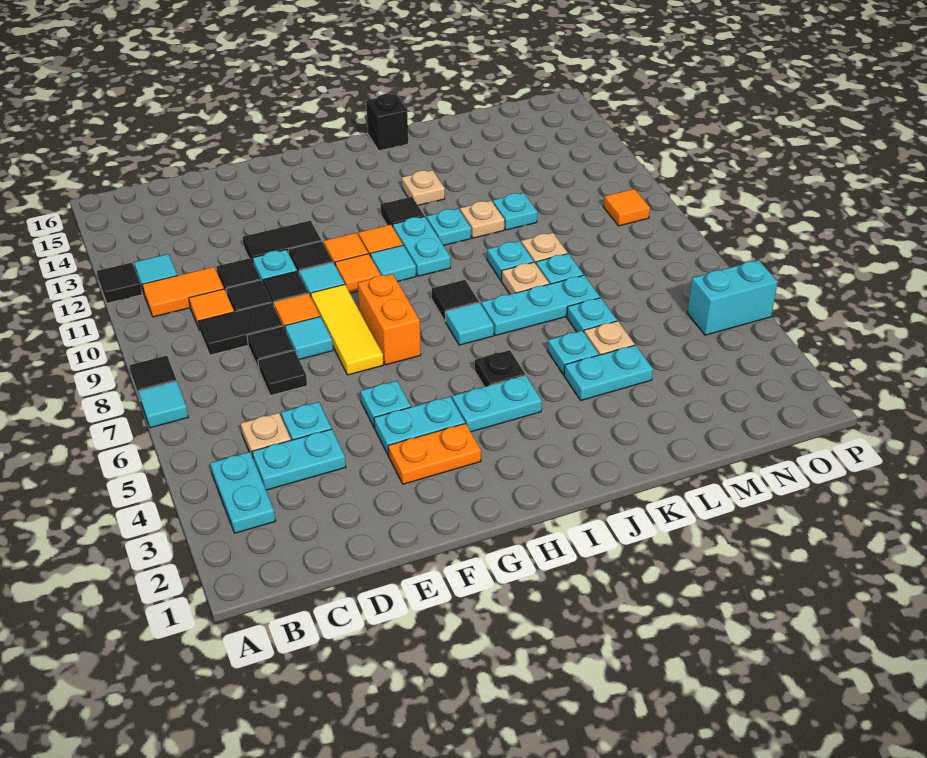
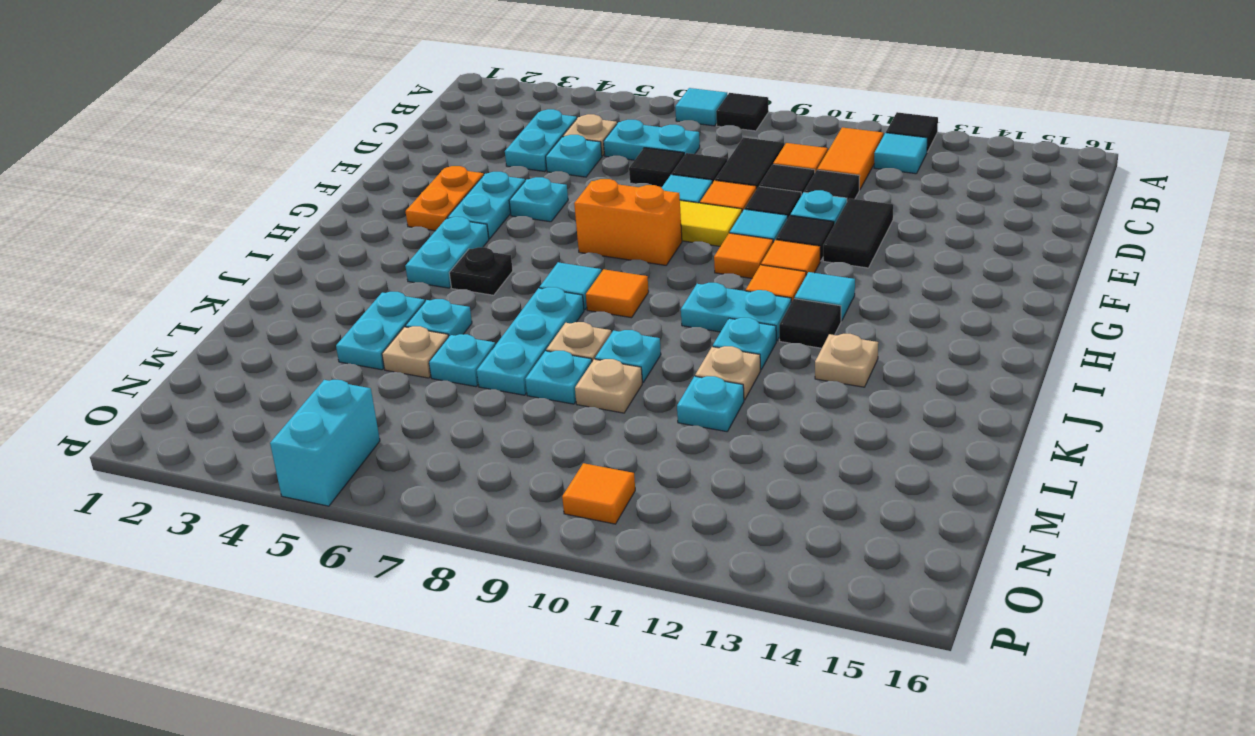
cyan plate B3:B4 level 1 -> cyan plate C6:C7 level 1
cyan tile H10 level 1 -> cyan tile H12 level 1
black tile I8 level 1 -> orange tile I8 level 1
black brick J16 level 1 -> none

